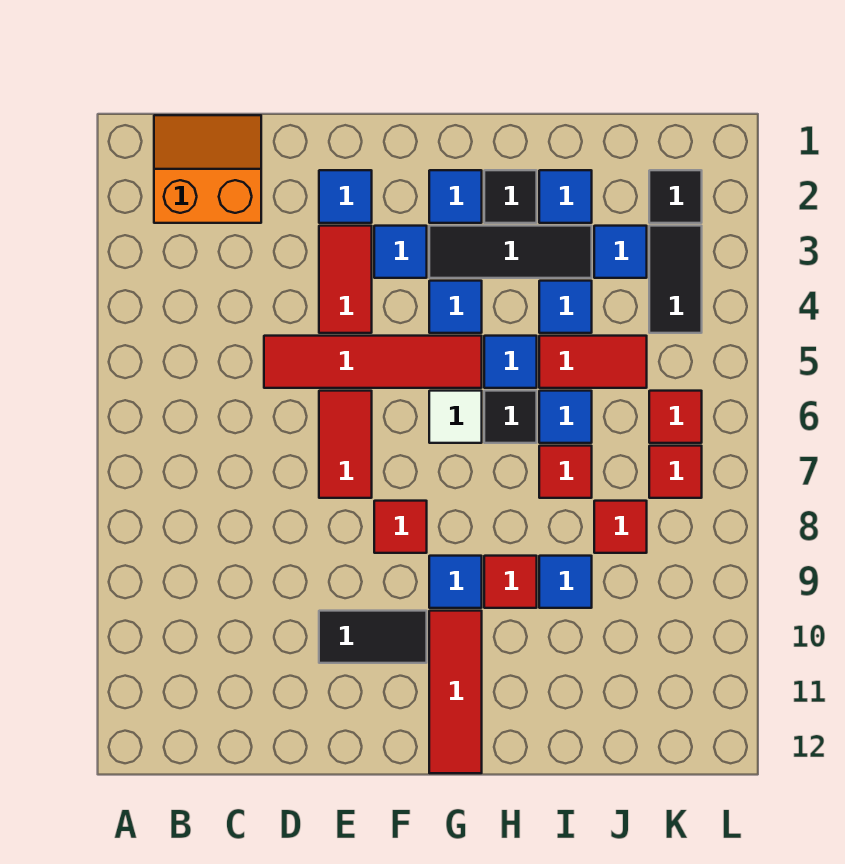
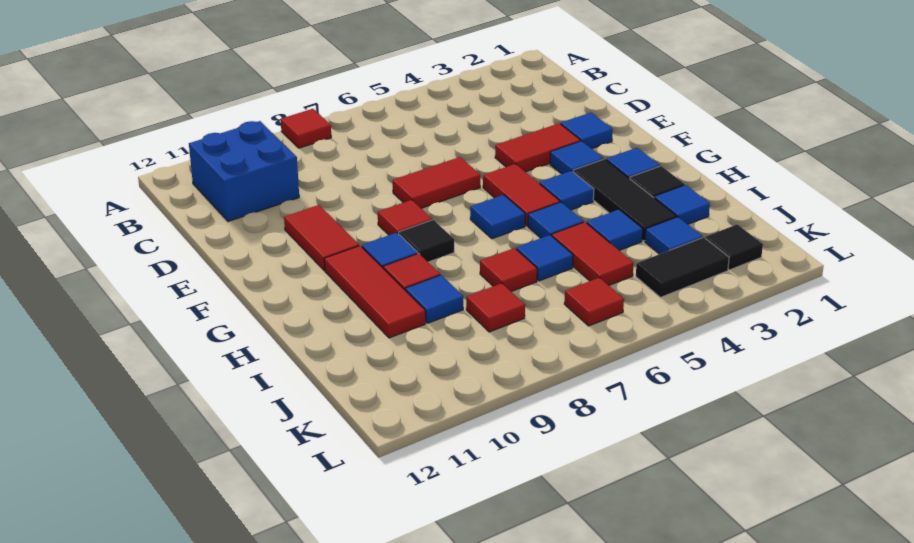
orange slope B1:C2 level 1 top 2 -> none
none -> blue brick B10:C11 level 1
red tile D5:G5 level 1 -> red tile F5:G5 level 1
black tile E10:F10 level 1 -> red tile E10:F10 level 1
white tile G6 level 1 -> blue tile G6 level 1
red tile G10:G12 level 1 -> red tile G10:I10 level 1
black tile H6 level 1 -> black tile G8 level 1
red tile K7 level 1 -> red tile A8 level 1

